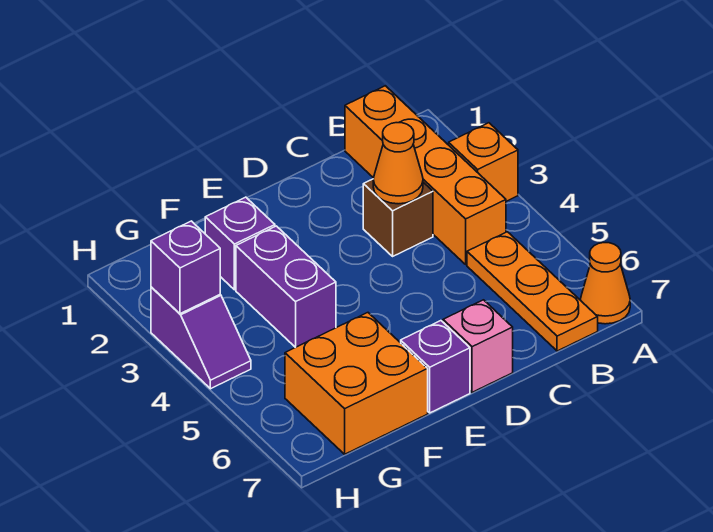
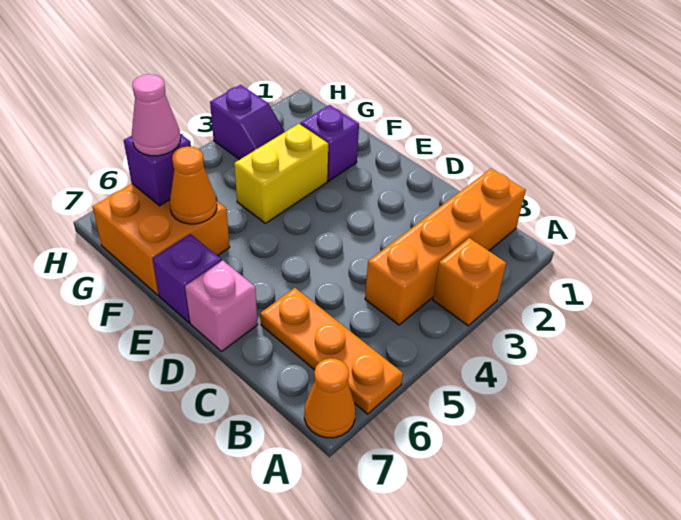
orange plate B5:B7 level 1 -> orange plate A6:C6 level 1
brown brick C3 level 1 -> none
orange cone C3 level 2 -> orange cone F6 level 2
purple brick F3:F4 level 1 -> yellow brick F3:F4 level 1
none -> pink cone G6 level 3
purple slope H3:H4 level 1 top 3 -> purple slope G3:H3 level 1 top H
purple brick H3 level 2 -> purple brick G6 level 2

